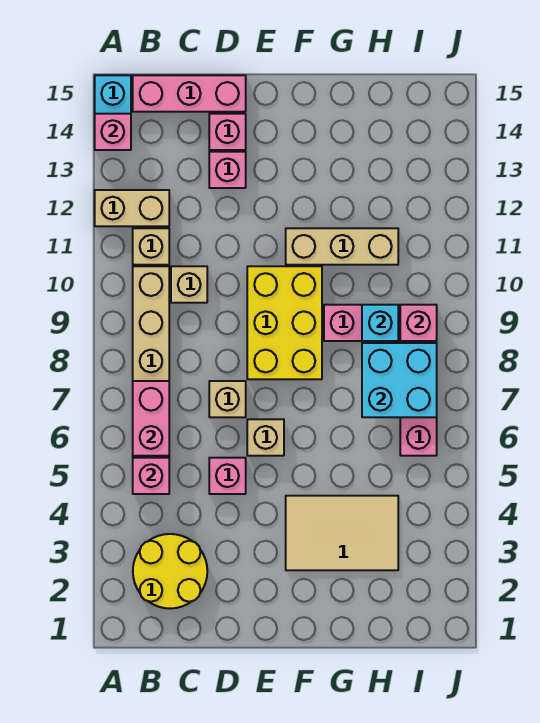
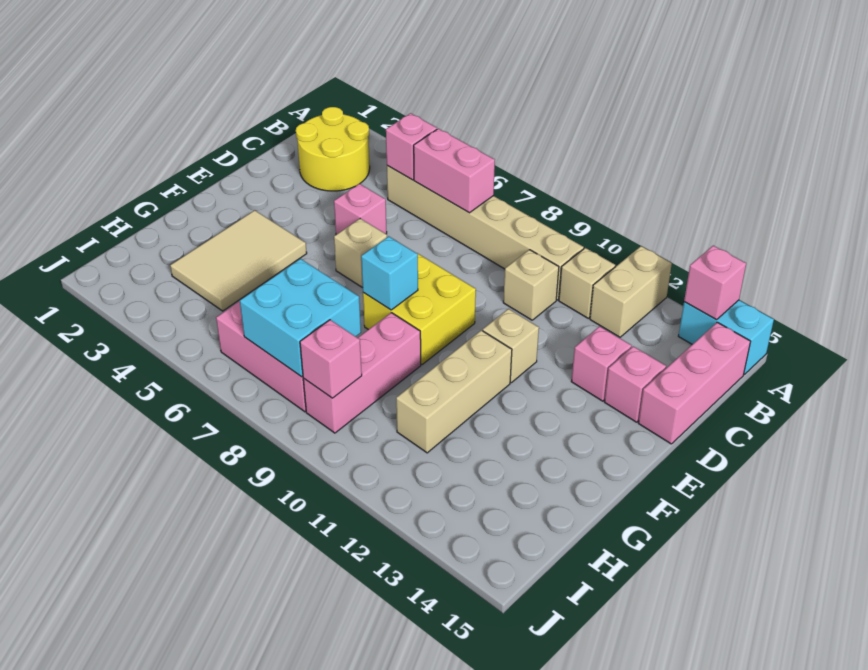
tan brick D7 level 1 -> tan brick E11 level 1
yellow brick E8:F10 level 1 -> yellow brick E8:F9 level 1
cyan brick H9 level 2 -> cyan brick F8 level 2

